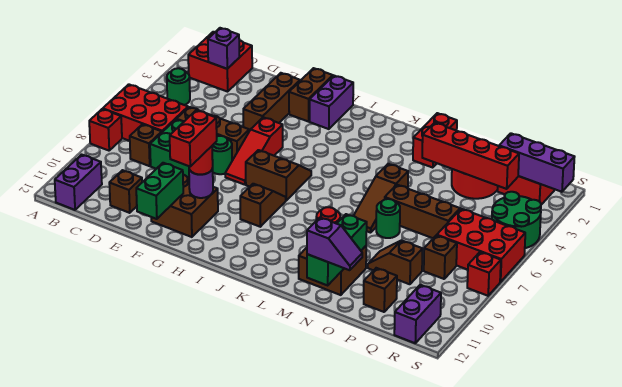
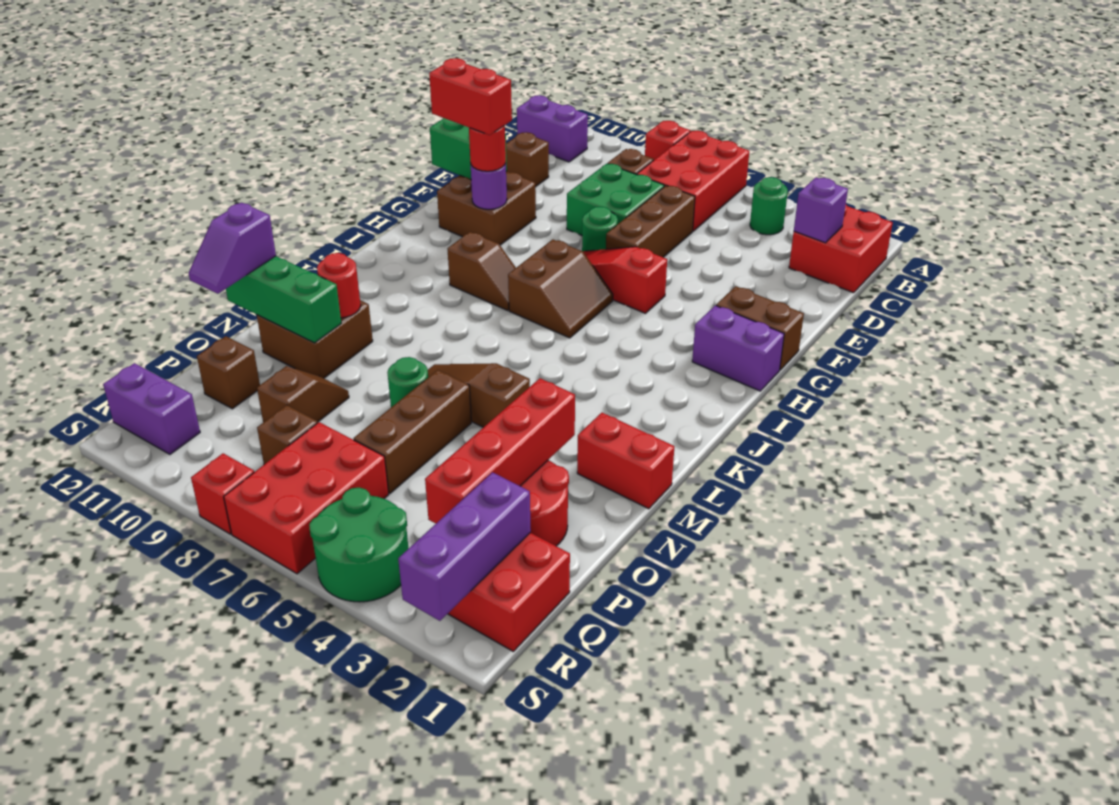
brown brick F2:F4 level 1 -> none

